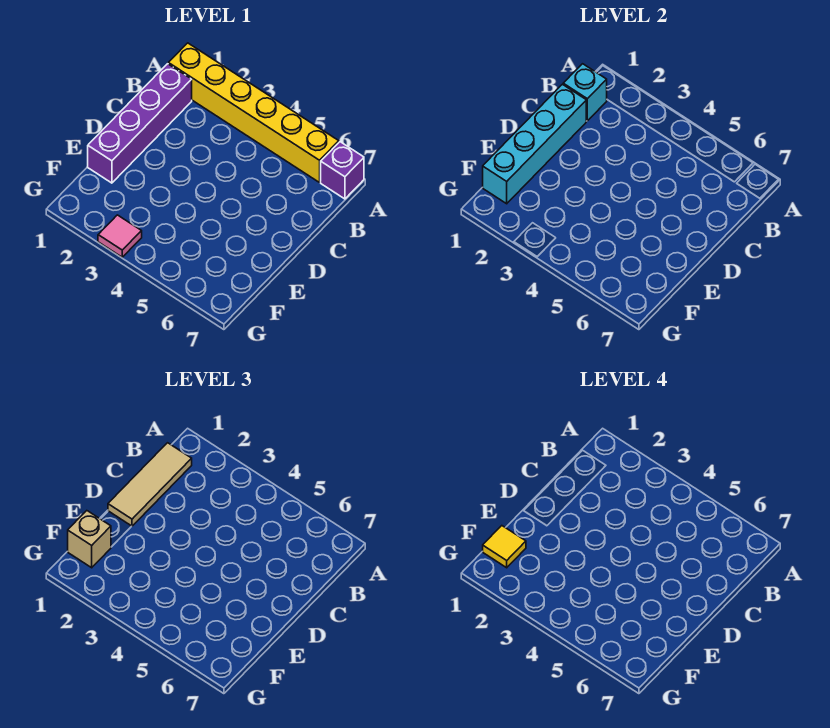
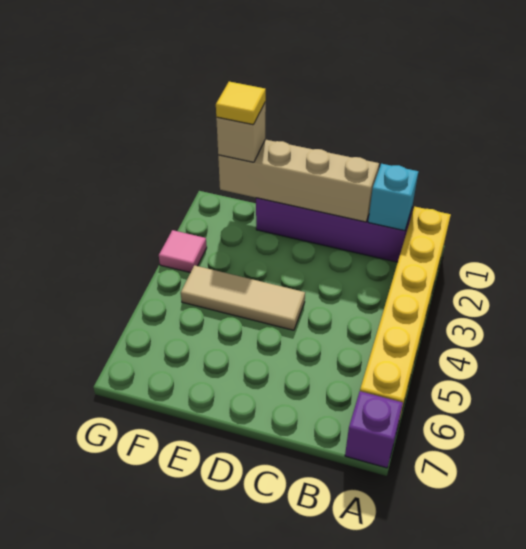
tan tile B1:D1 level 3 -> tan tile D4:F4 level 1
cyan brick C1:F1 level 2 -> tan brick C1:F1 level 2

